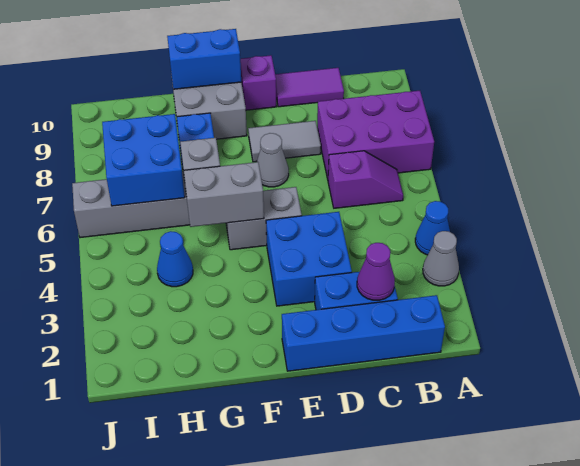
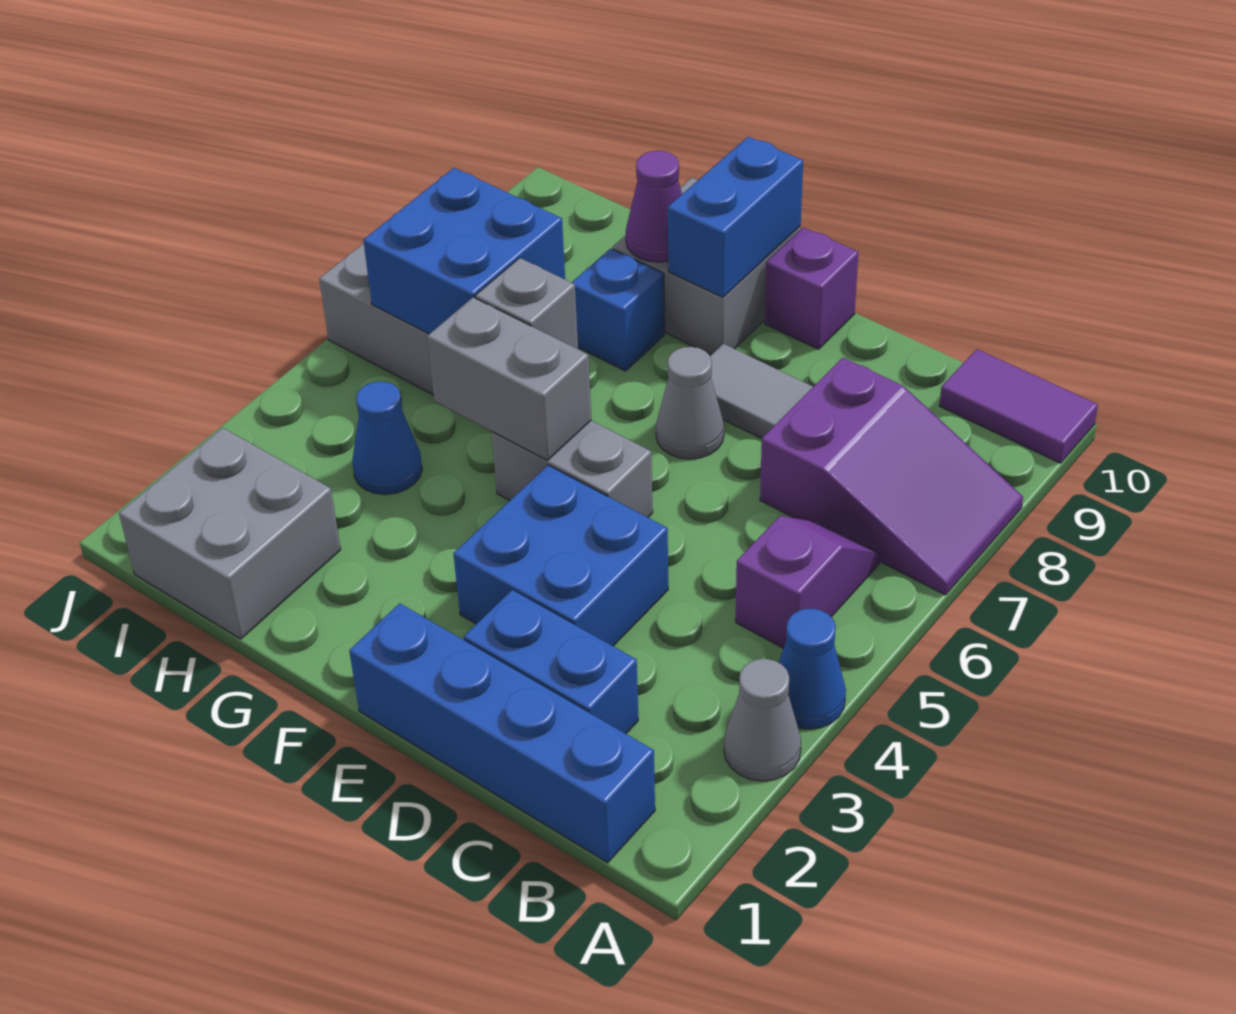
purple brick A7:C8 level 1 -> purple slope A7:C8 level 1 top C
purple slope B6:C6 level 1 top C -> purple slope B5:B6 level 1 top 5
purple cone C2 level 2 -> purple cone G9 level 2
purple tile C10:D10 level 1 -> purple tile A10:B10 level 1
blue brick F10:G10 level 2 -> blue brick F9:F10 level 2
none -> grey brick H1:I2 level 1

